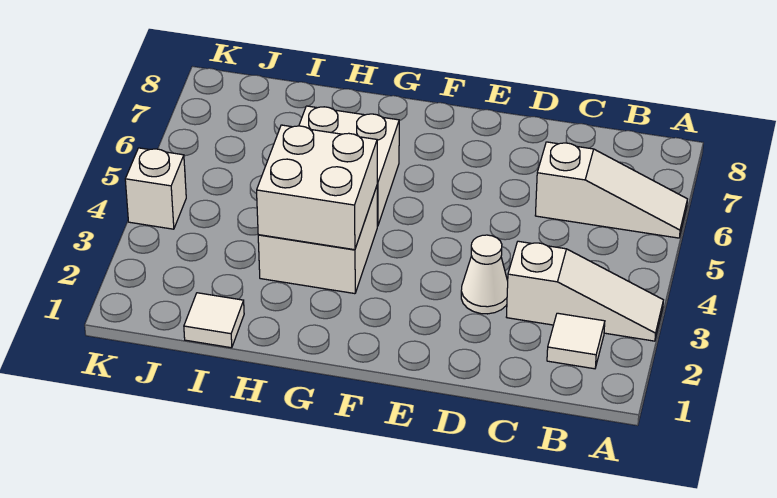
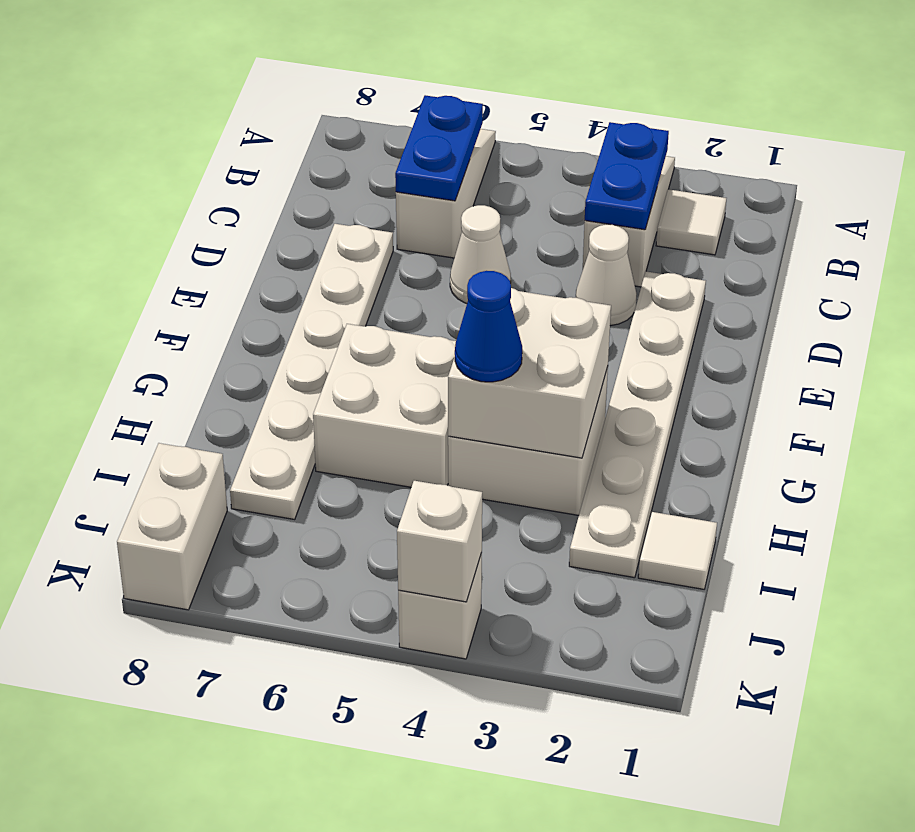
none -> blue plate B3:C3 level 2
none -> blue plate B6:C6 level 2
none -> white plate D2:I2 level 1
none -> white cone D5 level 1
none -> white plate D7:I7 level 1
none -> blue cone H4 level 3
none -> white brick J8:K8 level 1
none -> white brick K4 level 2

